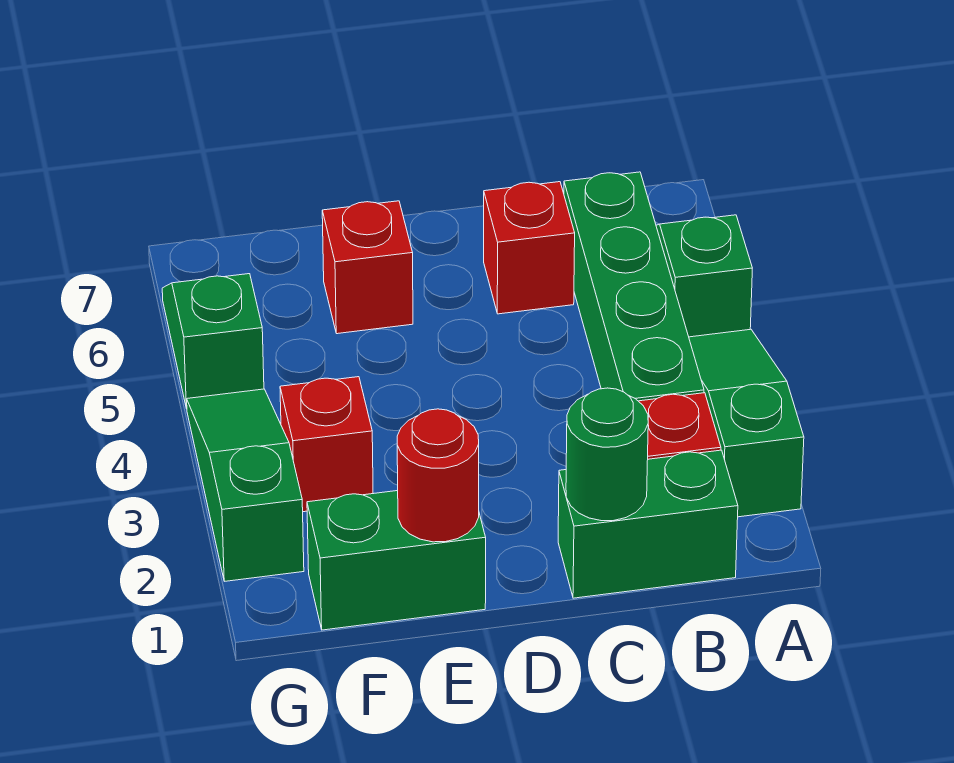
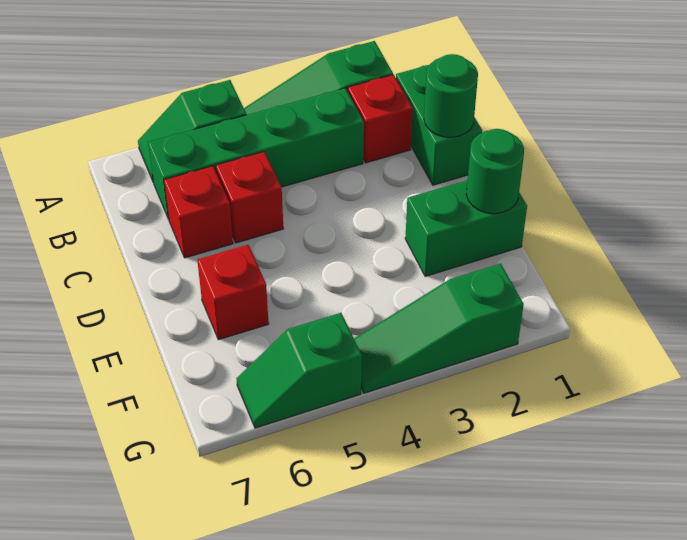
green brick E1:F1 level 1 -> green brick E1:E2 level 1
red round brick E1 level 2 -> green round brick E1 level 2
red brick F3 level 1 -> red brick C5 level 1

